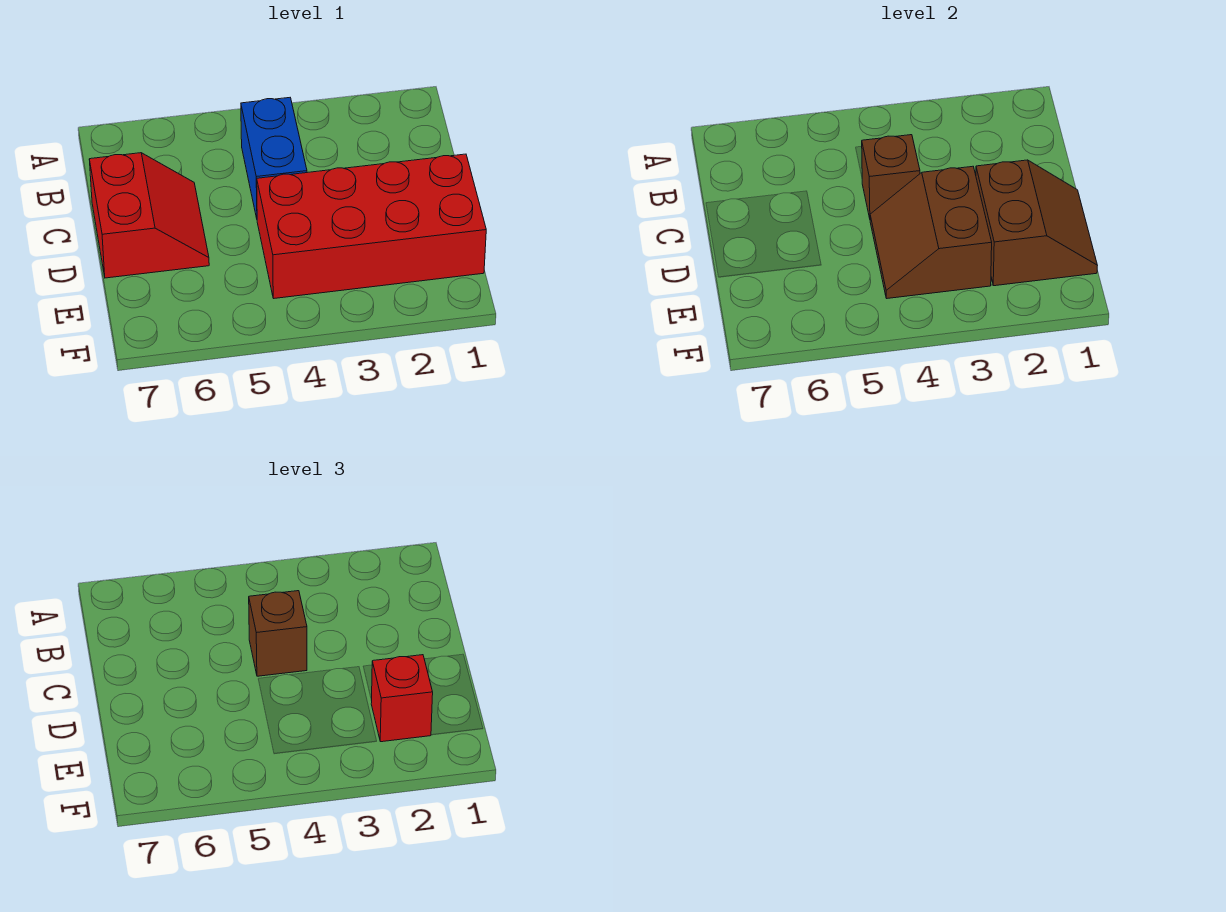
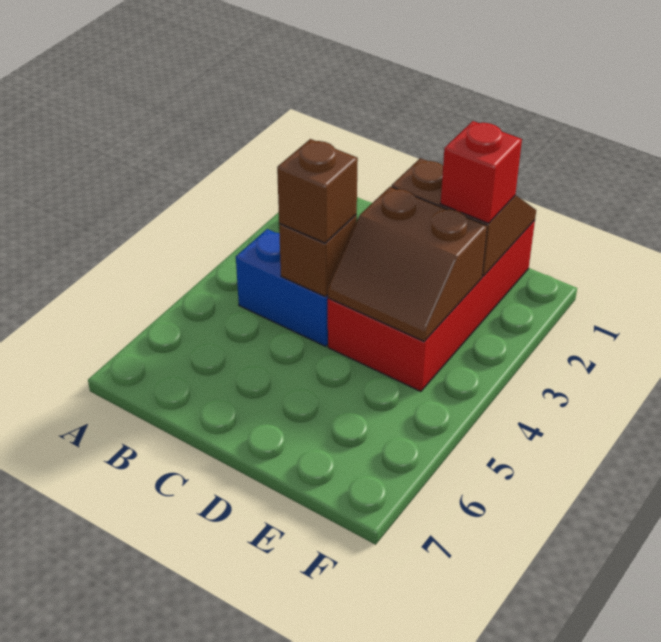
red slope C6:D7 level 1 top 7 -> none

